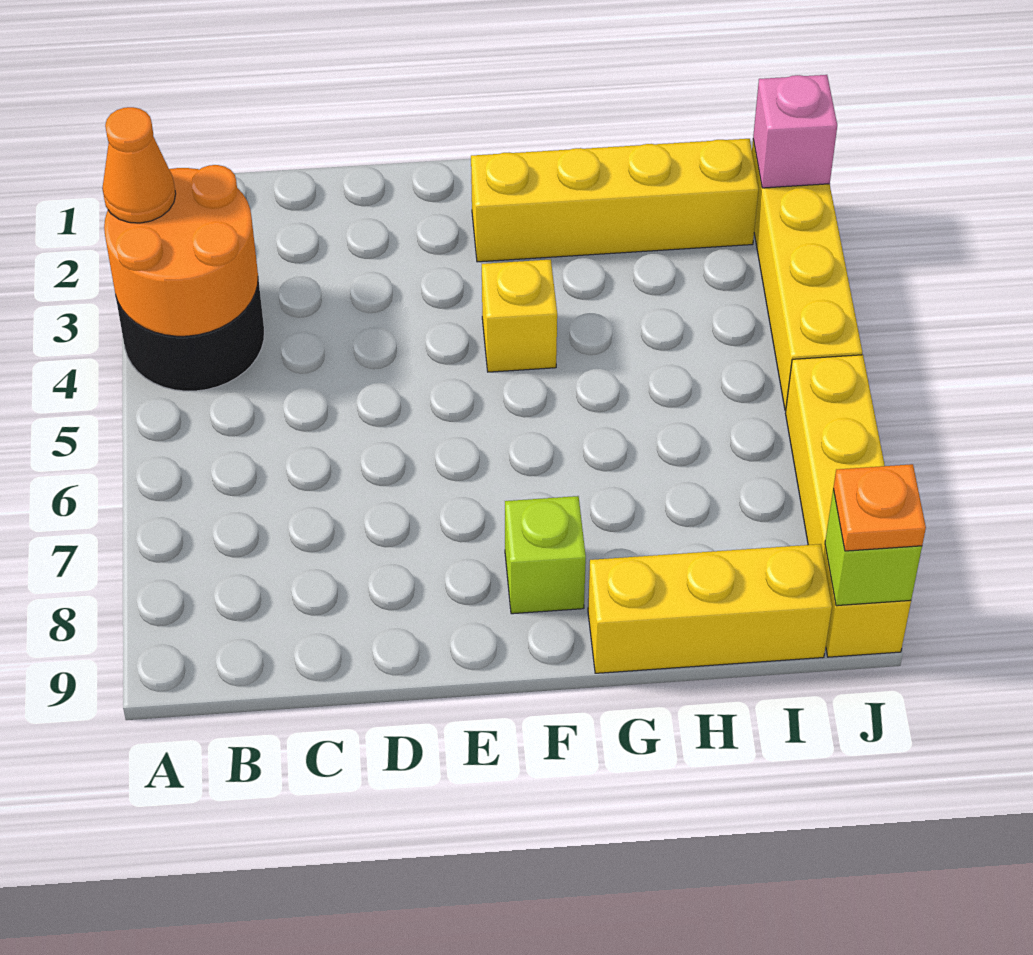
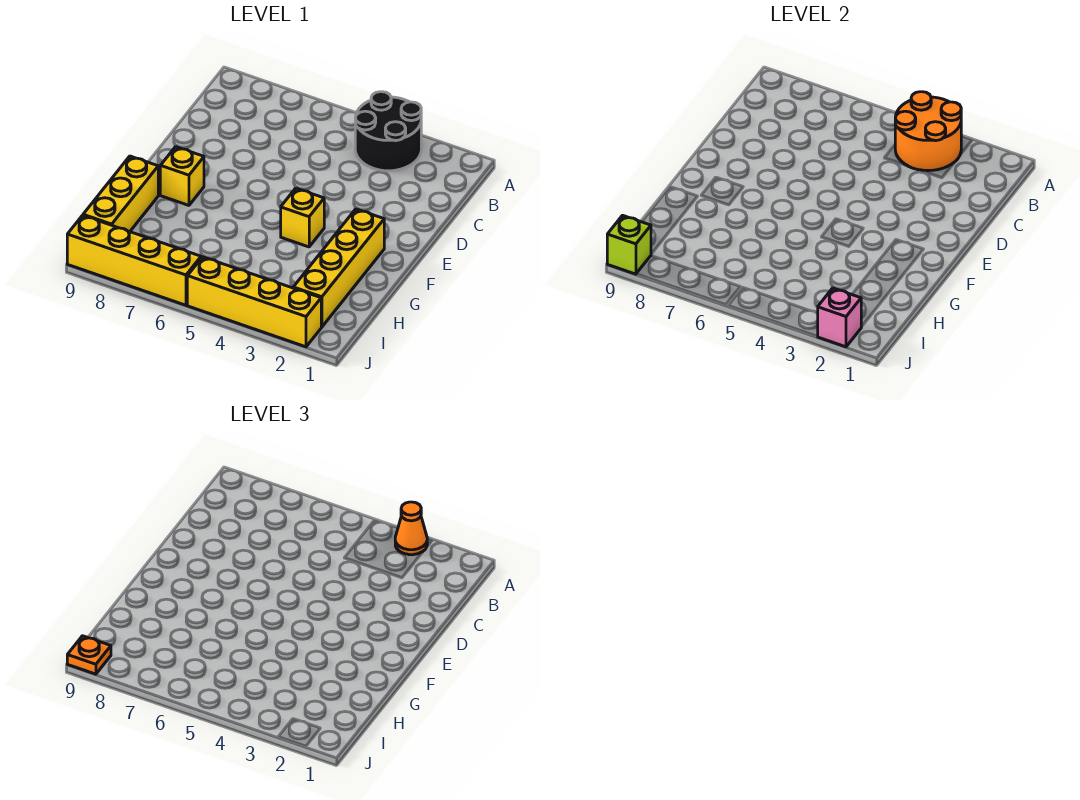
lime brick F8 level 1 -> yellow brick F8 level 1

